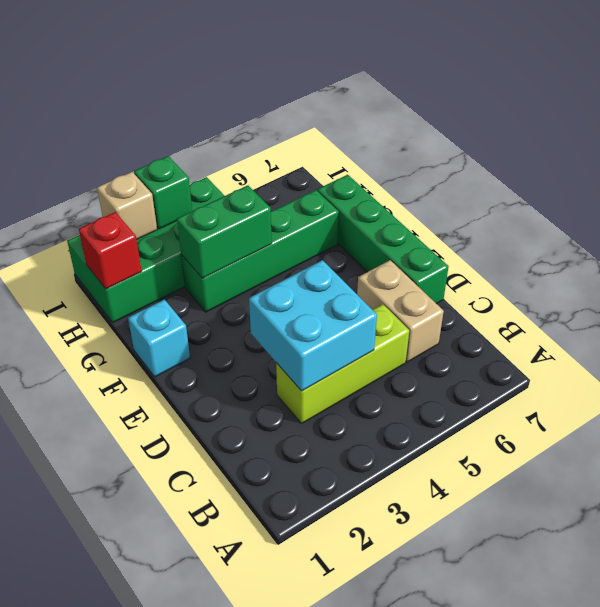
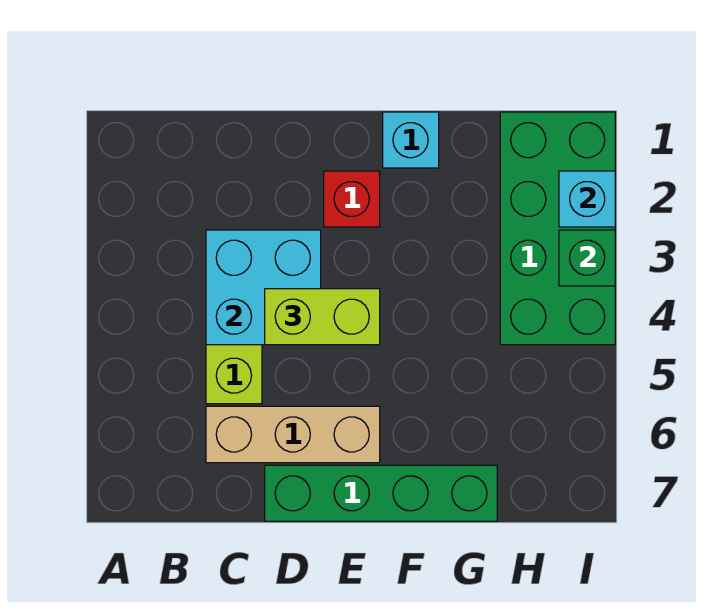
tan brick C6:D6 level 1 -> tan brick C6:E6 level 1
none -> lime brick D4:E4 level 3
green brick G3:G6 level 1 -> none
green brick G3:G4 level 2 -> none
red brick H1 level 2 -> red brick E2 level 1
tan brick I2 level 2 -> cyan brick I2 level 2

